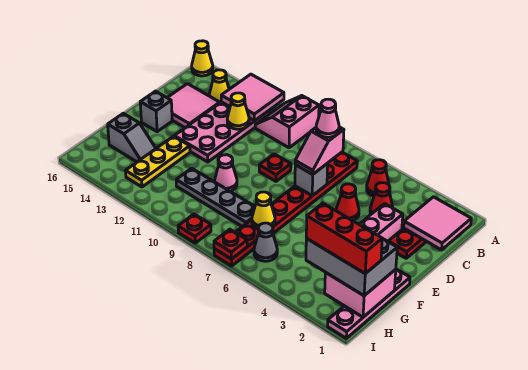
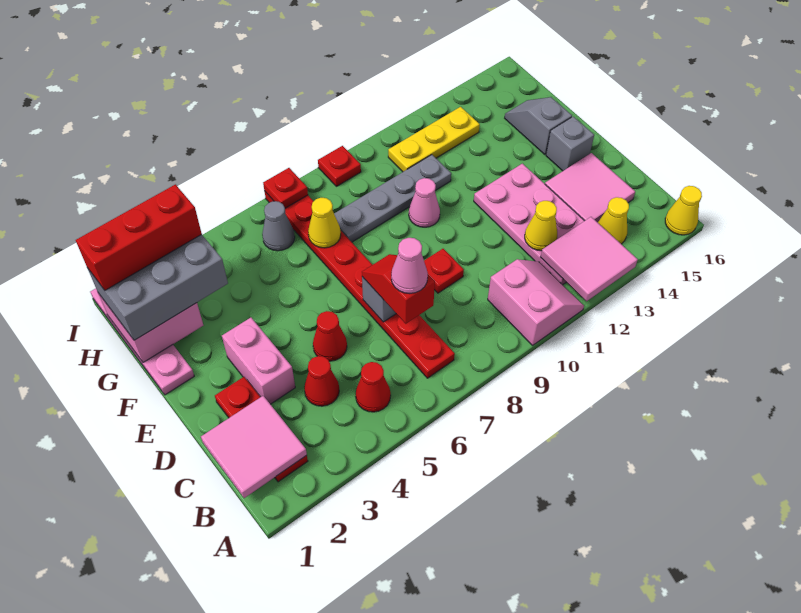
pink slope C7:D7 level 3 top C -> red slope C7:D7 level 3 top C
yellow plate F13:H13 level 1 -> yellow plate H11:H13 level 1
grey slope G14:G15 level 1 top 15 -> grey slope F15:G15 level 1 top F

